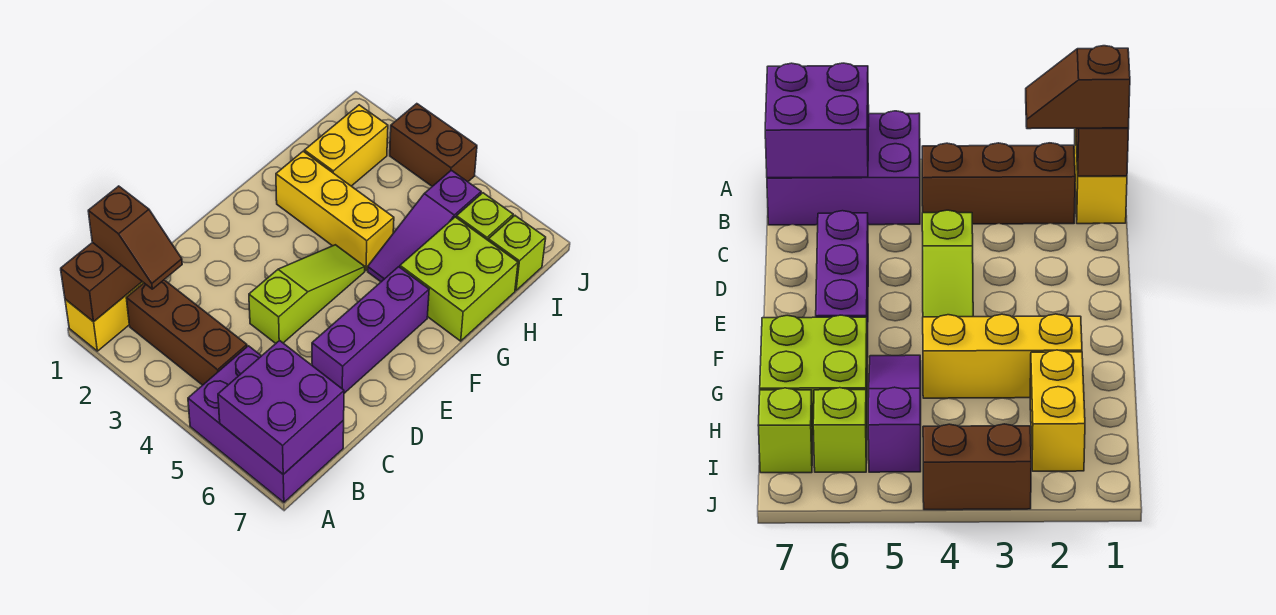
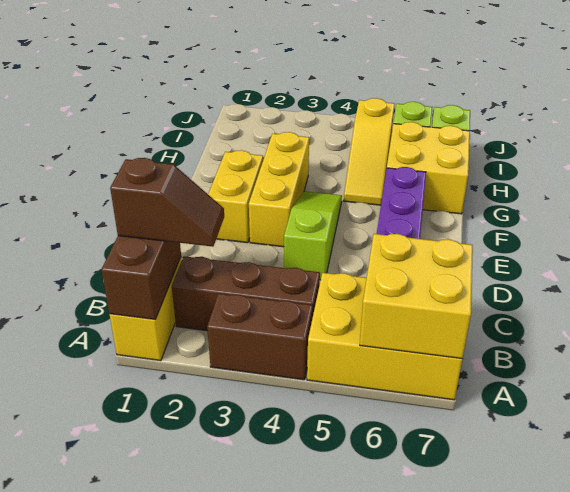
purple brick A5:B7 level 1 -> yellow brick A5:B7 level 1
purple brick A6:B7 level 2 -> yellow brick A6:B7 level 2
yellow brick G2:G4 level 1 -> yellow brick E3:G3 level 1
purple slope G5:I5 level 1 top I -> yellow slope G5:I5 level 1 top I
lime brick G6:H7 level 1 -> yellow brick G6:H7 level 1
yellow brick H2:I2 level 1 -> yellow brick E2:F2 level 1
brown brick J3:J4 level 1 -> brown brick A3:A4 level 1

